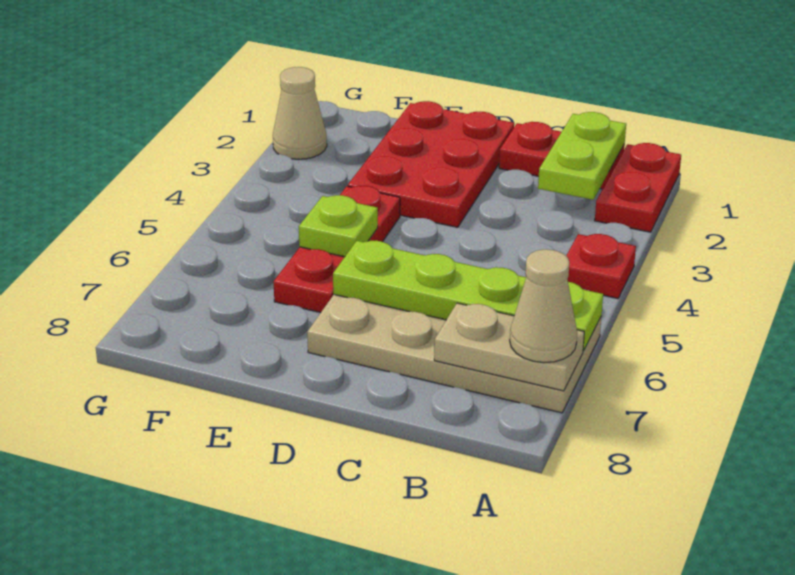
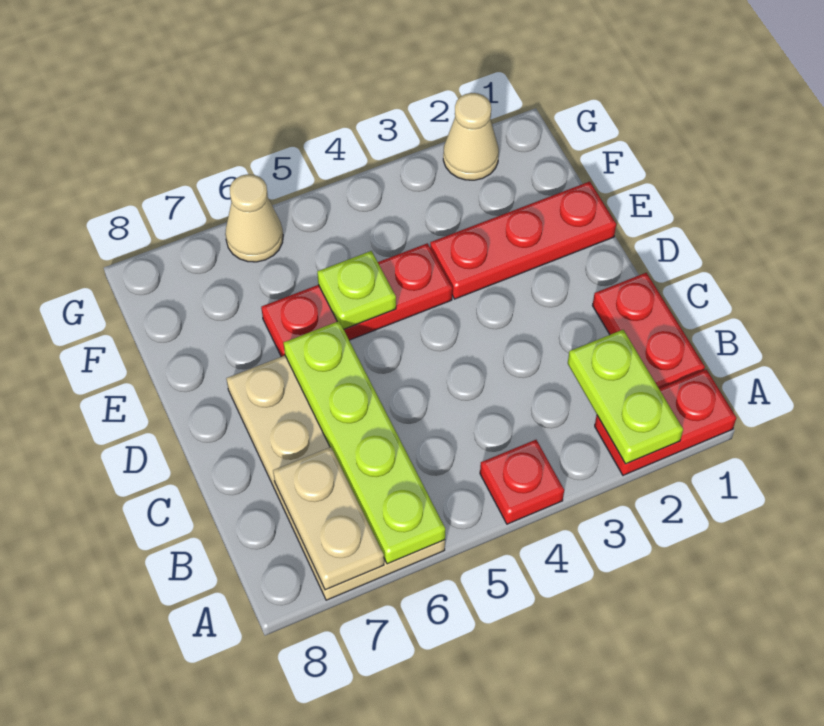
tan cone A7 level 3 -> tan cone G6 level 1
lime plate B1:B2 level 2 -> lime plate A2:B2 level 2
red plate D1:E3 level 1 -> red plate E1:E3 level 1

